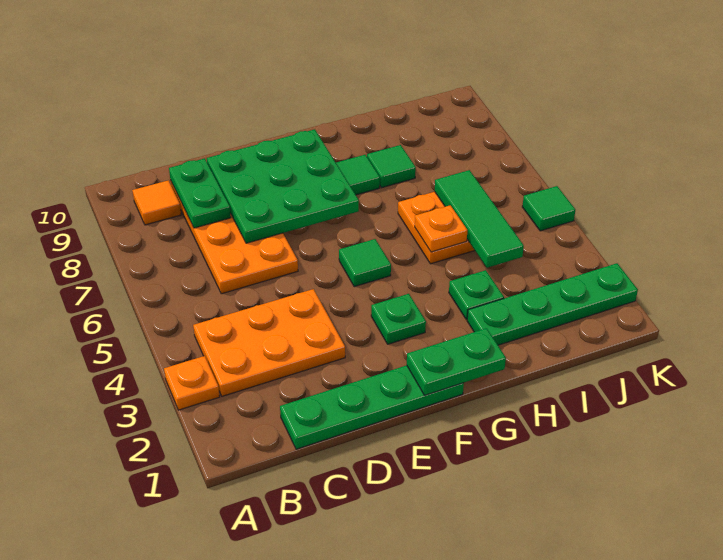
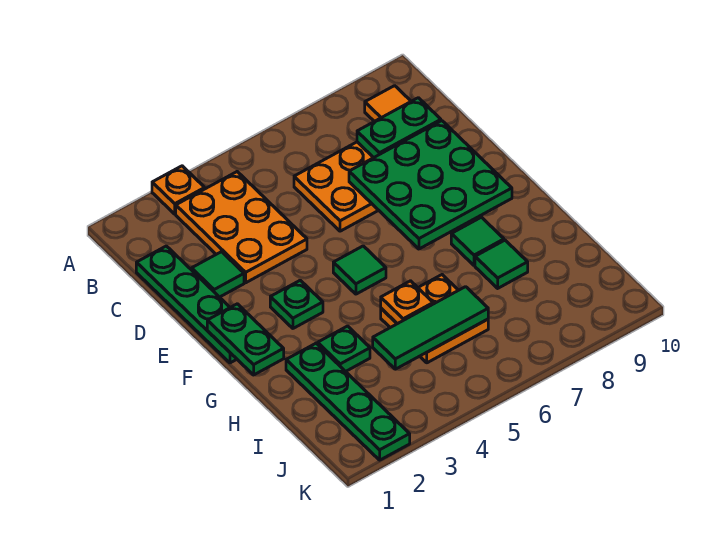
green tile K5 level 1 -> green tile D2 level 1

